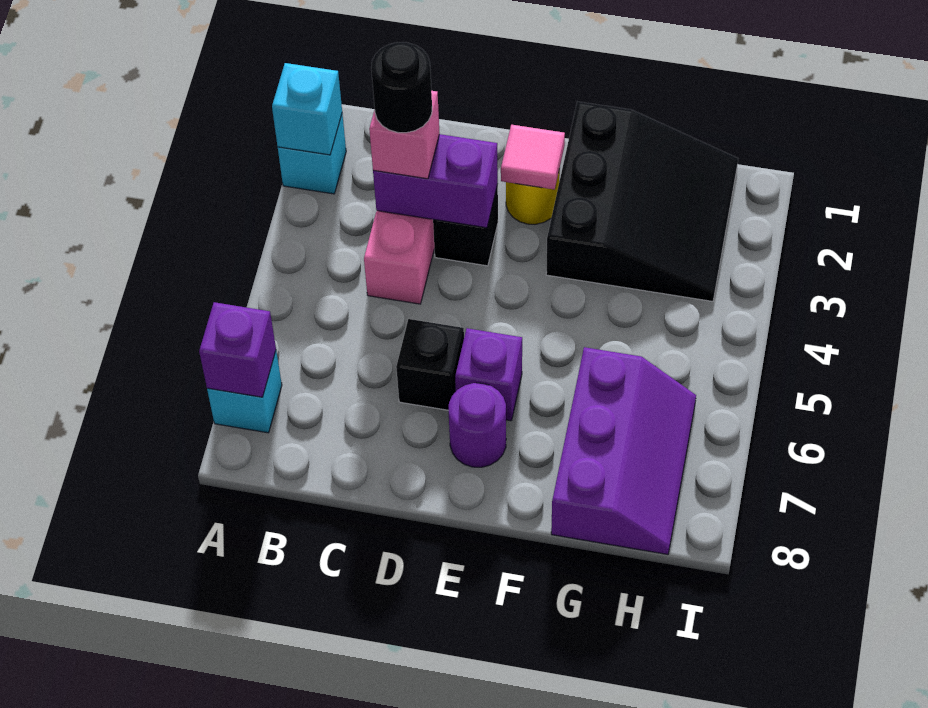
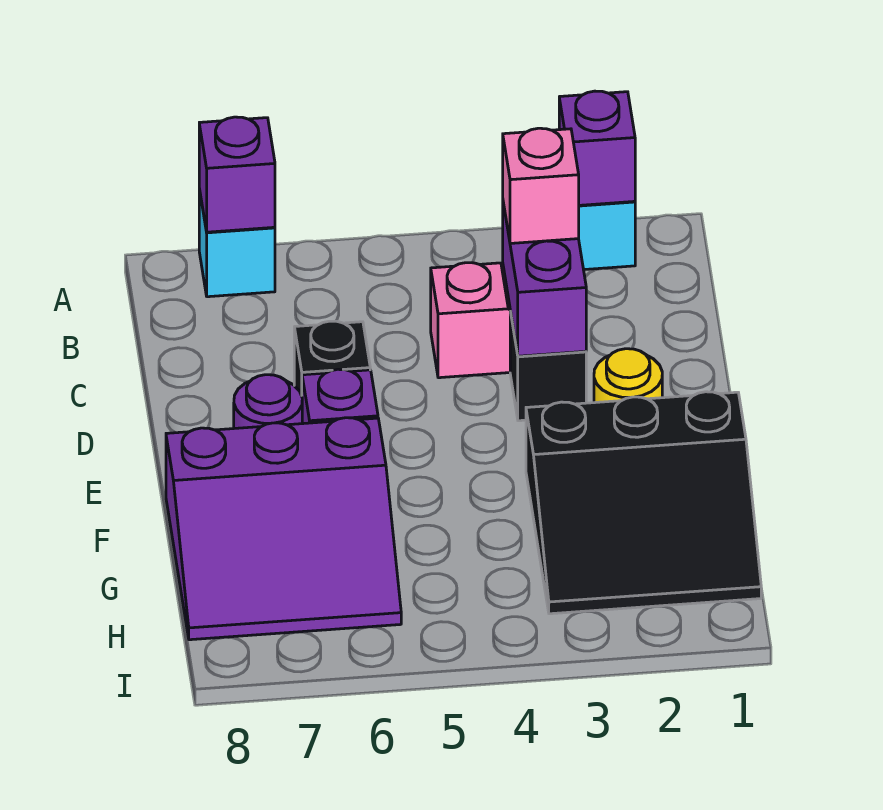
cyan brick A2 level 2 -> purple brick A2 level 2
black round brick C3 level 4 -> none
pink tile E2 level 2 -> none
purple slope G6:H8 level 1 top G -> purple slope F6:H8 level 1 top F

